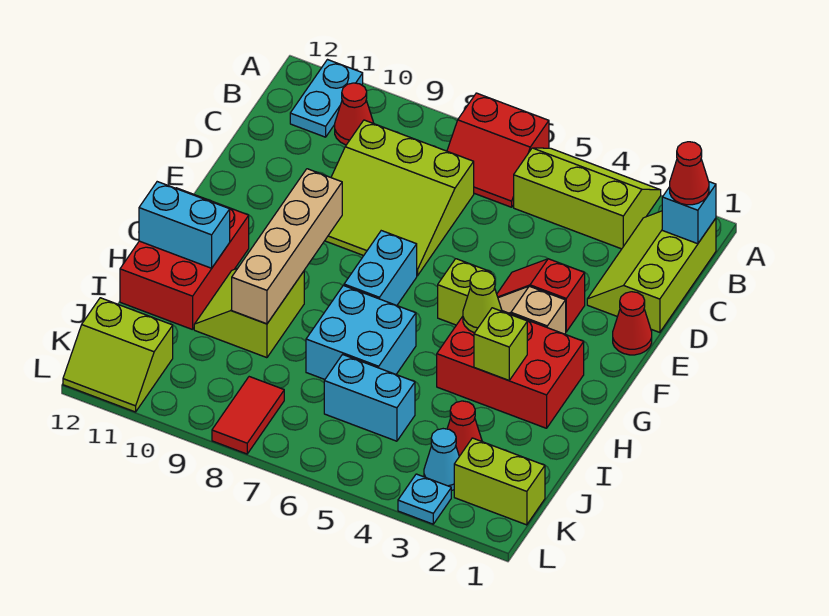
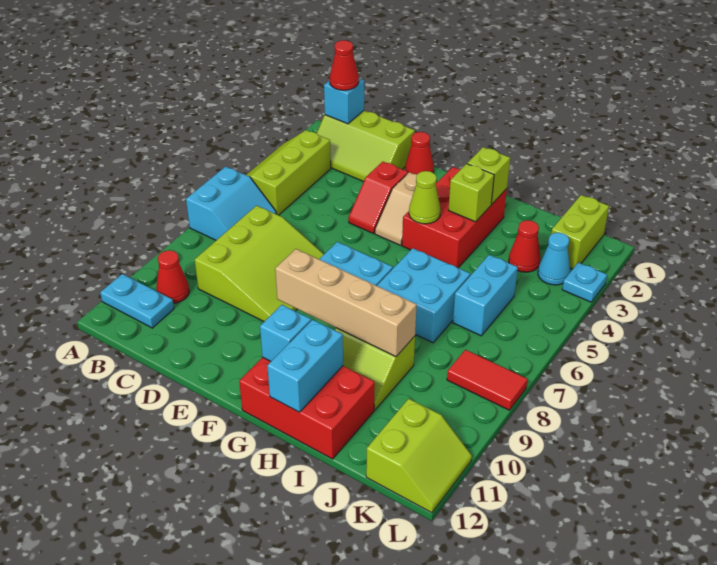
red slope A6:B7 level 1 top A -> cyan slope A6:B7 level 1 top A
lime brick F5 level 1 -> lime brick H2 level 2
none -> cyan brick G11 level 2

